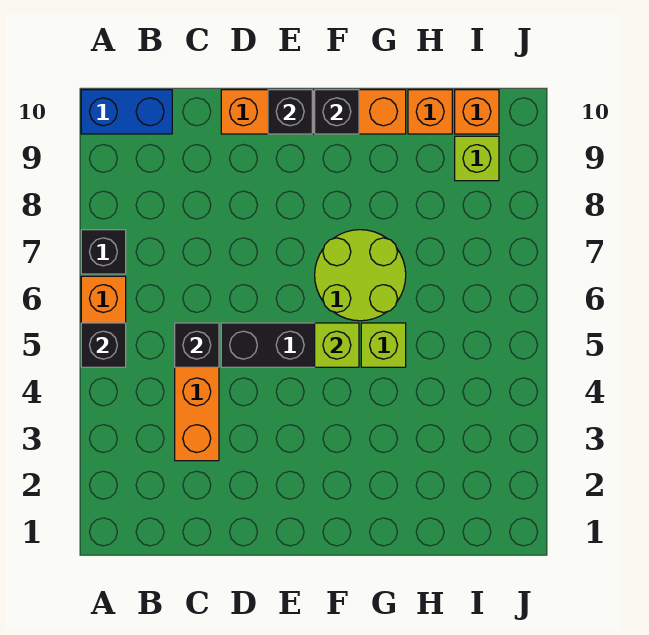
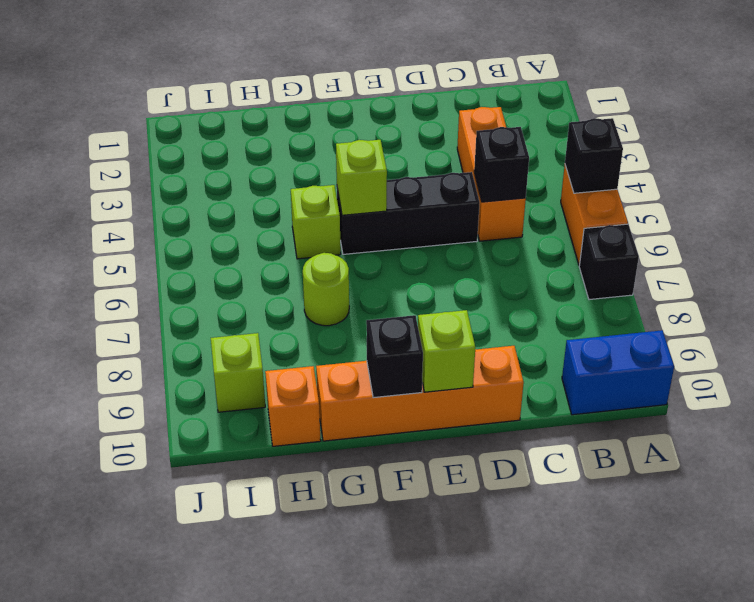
black brick E10 level 2 -> lime brick E10 level 2
lime round brick F6:G7 level 1 -> lime round brick G7 level 1
orange brick I10 level 1 -> none

